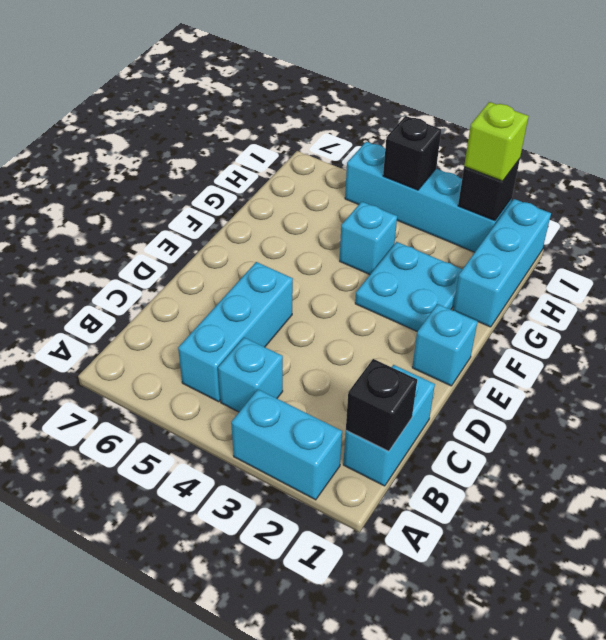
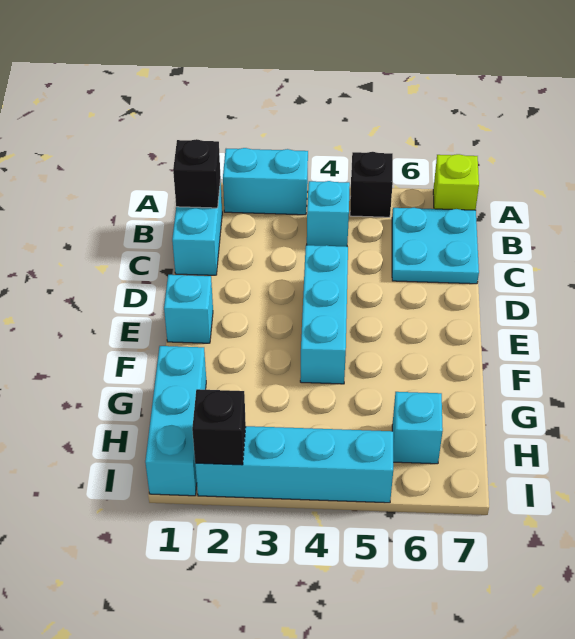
cyan brick B5:D5 level 1 -> cyan brick D4:F4 level 1
cyan plate F2:G3 level 1 -> cyan plate B6:C7 level 1
cyan brick G4 level 1 -> cyan brick H6 level 1
lime brick I2 level 3 -> lime brick A7 level 1
black brick I4 level 2 -> black brick A5 level 1

